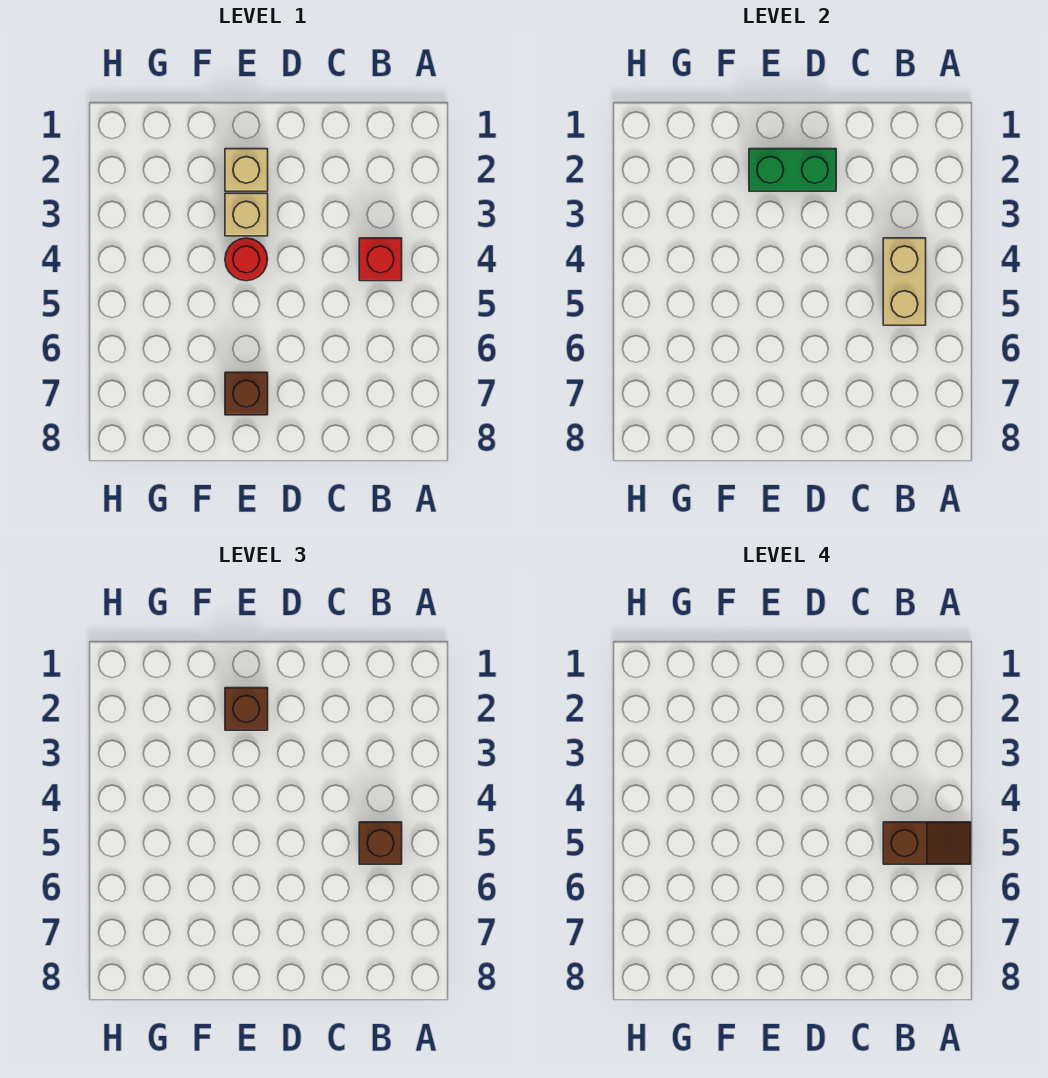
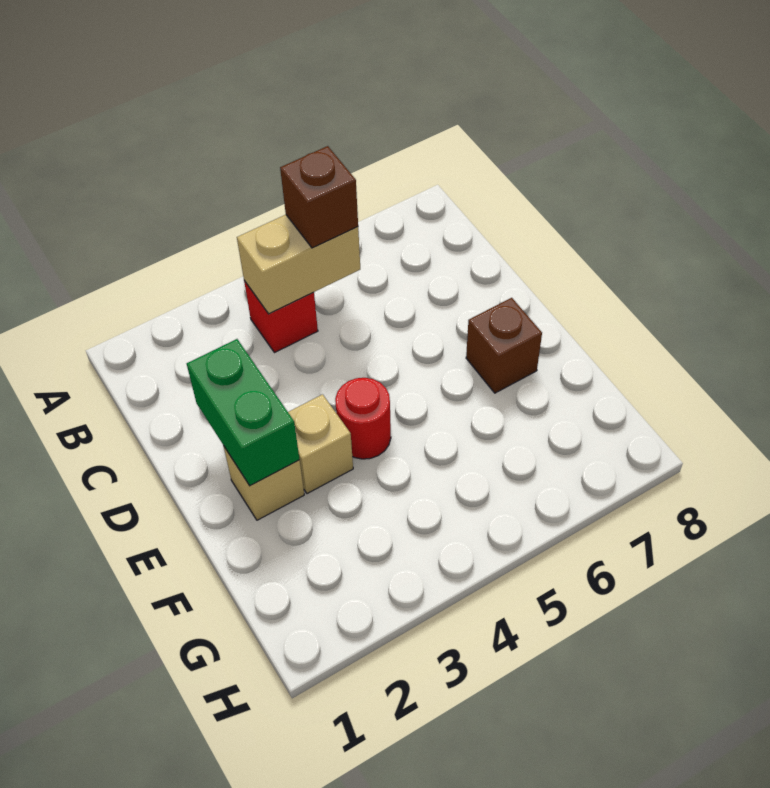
brown slope A5:B5 level 4 top B -> none
brown brick E2 level 3 -> none

